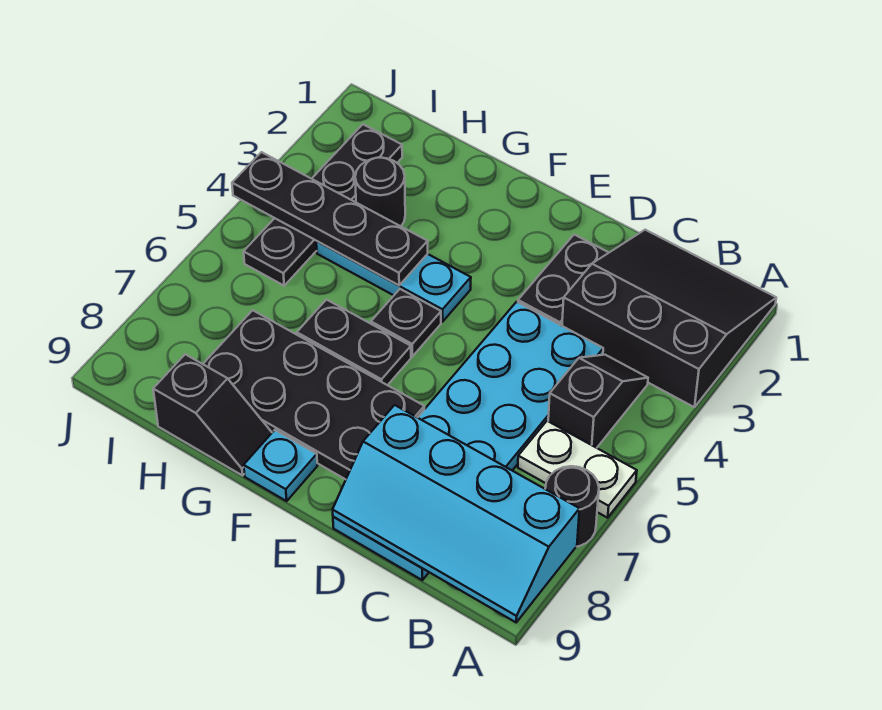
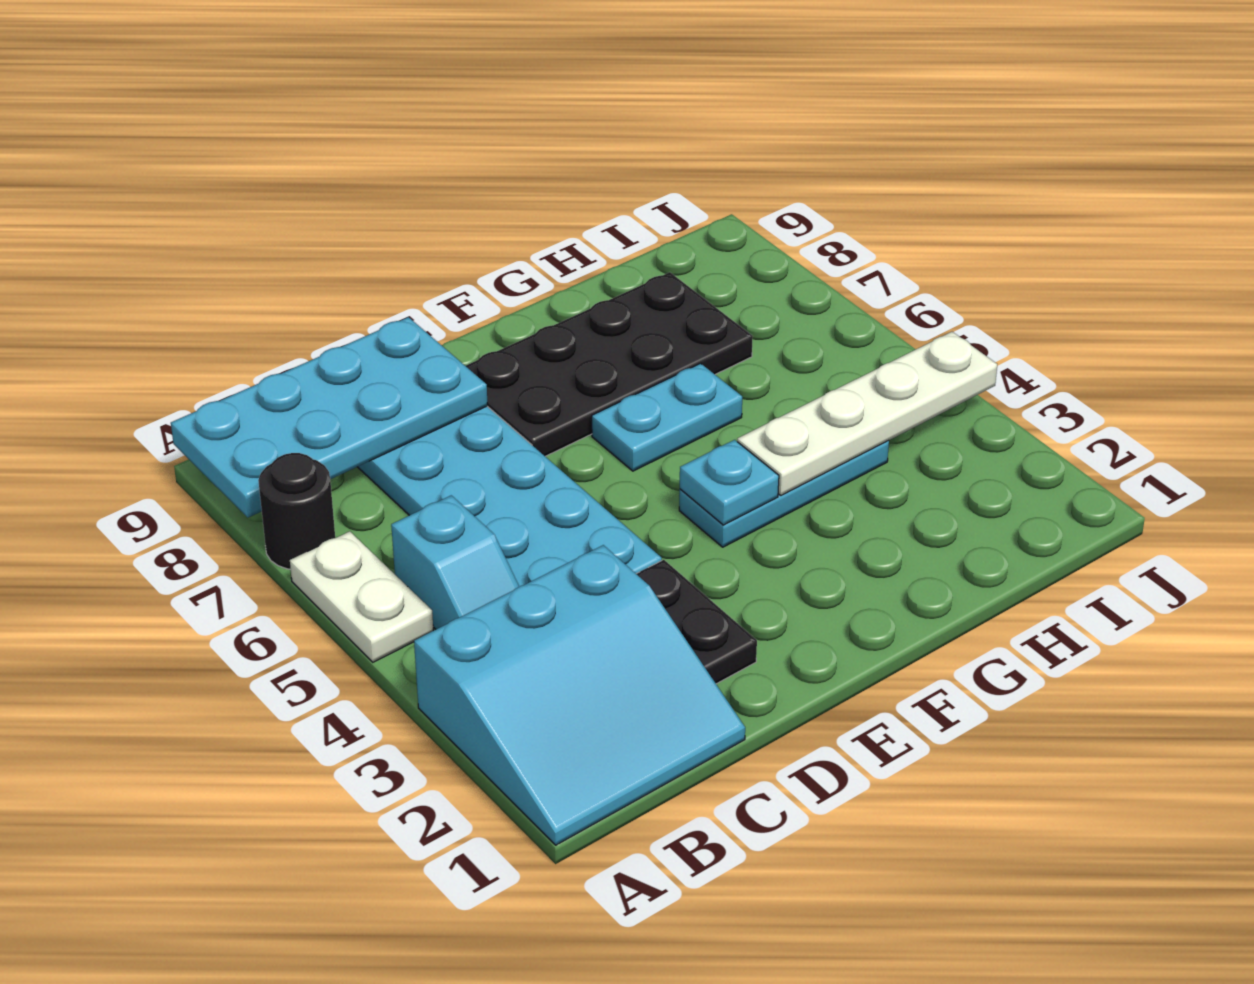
black slope A1:C3 level 1 top 3 -> cyan slope A1:C3 level 1 top 3
white plate A6:B6 level 1 -> white plate A5:A6 level 1
cyan slope A8:D9 level 2 top 8 -> cyan plate A8:D9 level 2
black slope B4:B5 level 1 top 5 -> cyan slope B4:B5 level 1 top 5
black plate F5 level 1 -> none
black plate F6:G6 level 1 -> cyan plate F6:G6 level 1
cyan plate F9 level 1 -> cyan plate F4 level 2
black plate G4:J4 level 2 -> white plate G4:J4 level 2
black slope G9:H9 level 1 top H -> none
black round brick H3 level 1 -> none
black plate I2:I5 level 1 -> none

